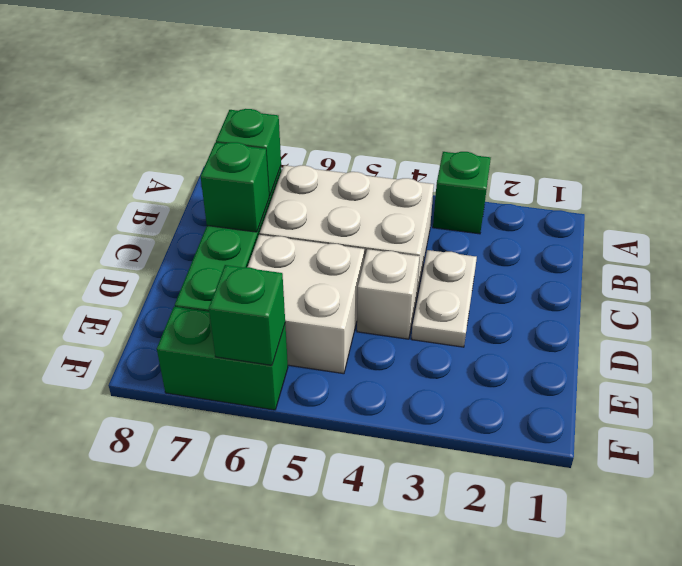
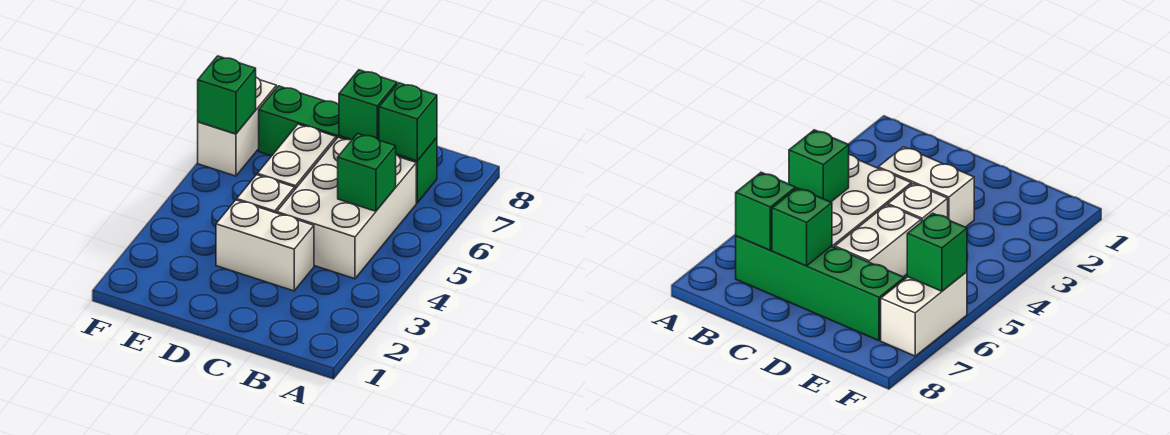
green brick A3 level 1 -> green brick B5 level 2
white plate C3:D3 level 1 -> white brick C3:D3 level 1
white brick D5:E6 level 1 -> white brick D5:D6 level 1
green brick F6:F7 level 1 -> white brick F6:F7 level 1

